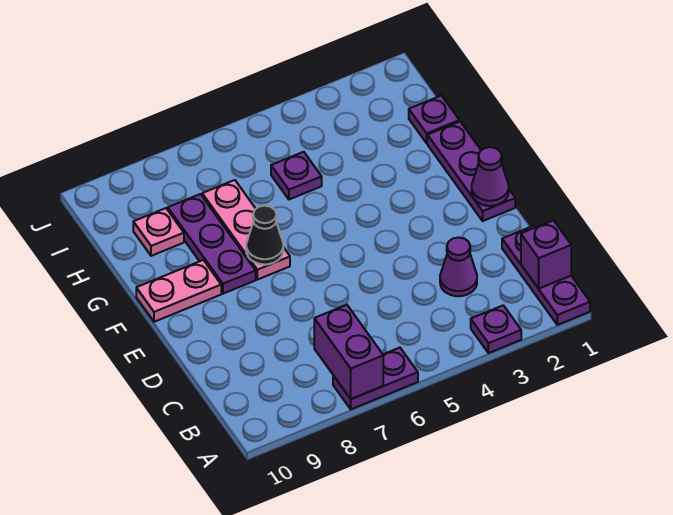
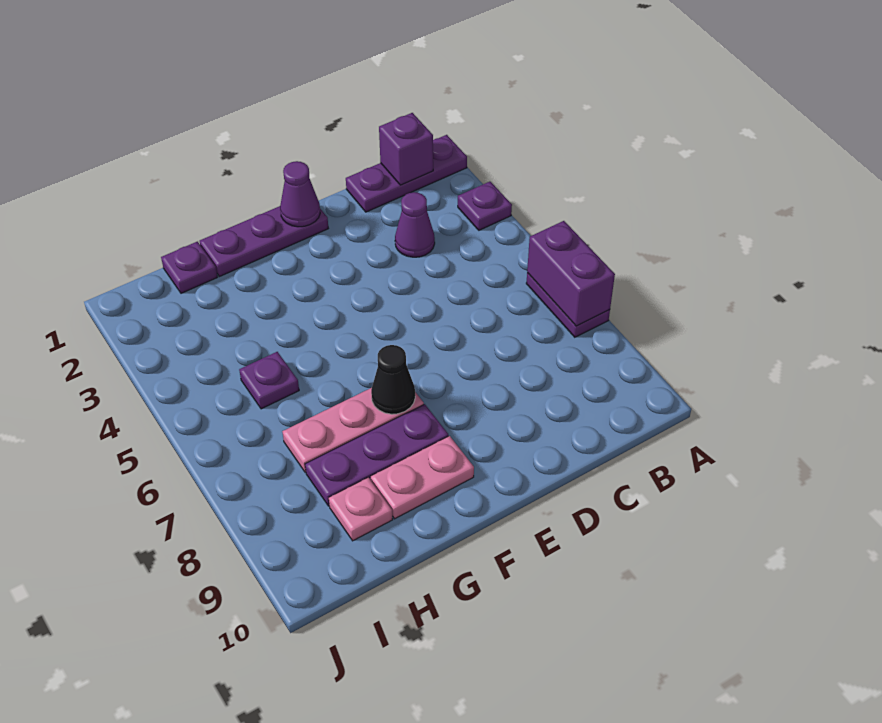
purple brick A7:B7 level 2 -> purple brick A6:A7 level 2
pink plate F9:F10 level 1 -> pink plate F9:G9 level 1

